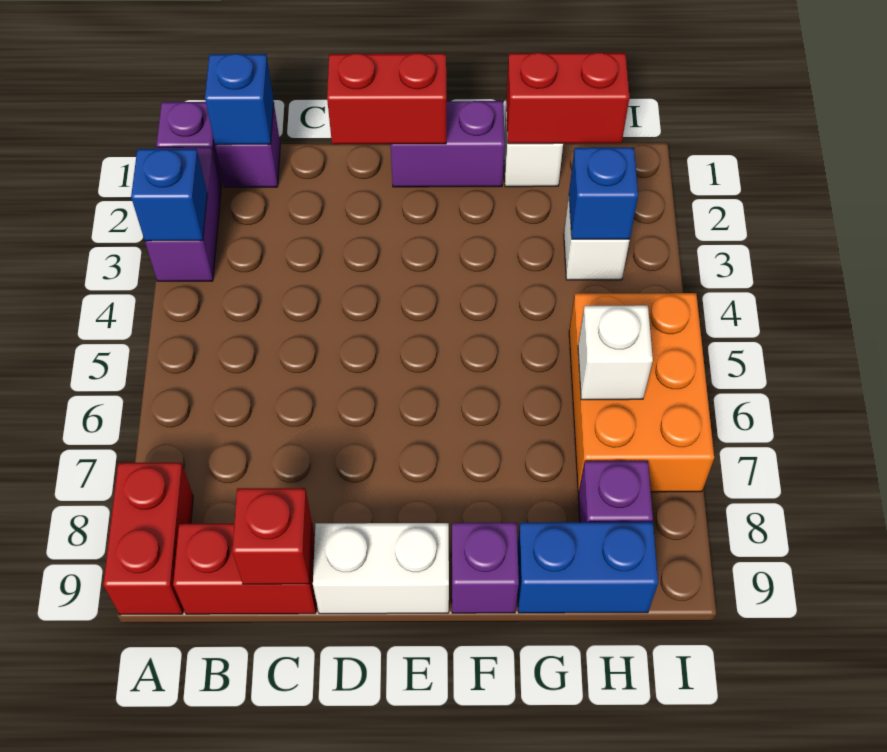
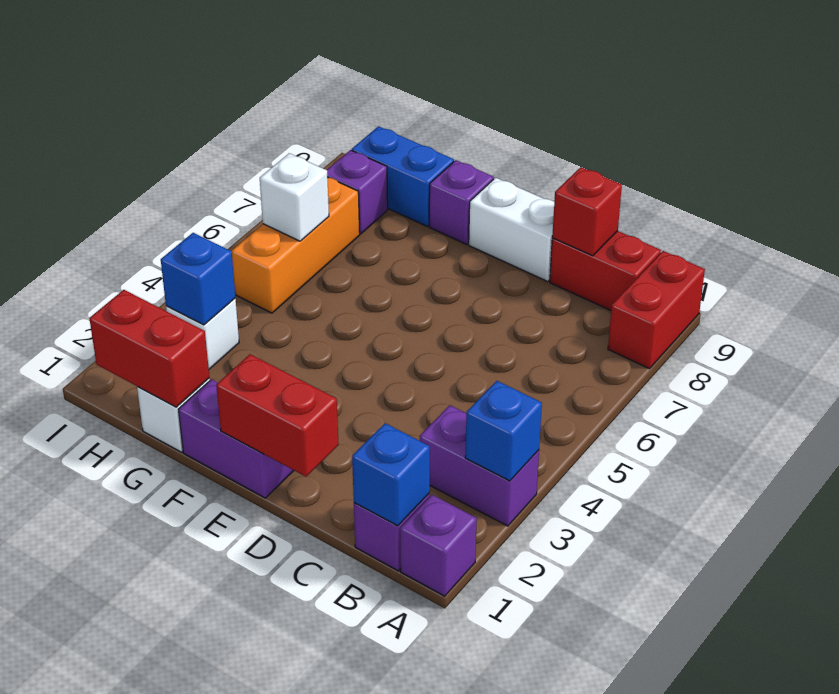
purple brick A2:A3 level 1 -> purple brick A3:B3 level 1
orange brick H5:I7 level 1 -> orange brick H5:H7 level 1

